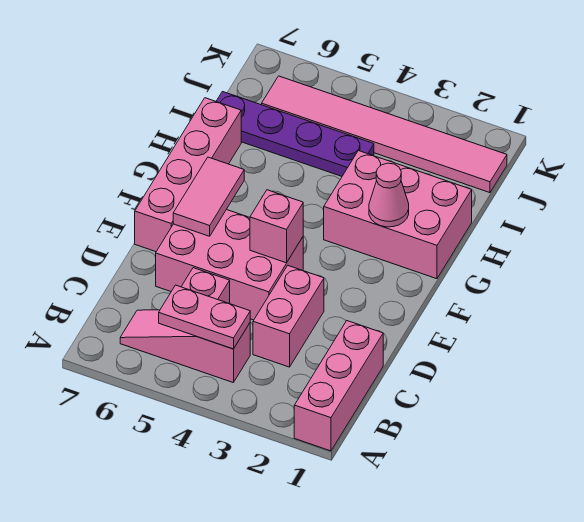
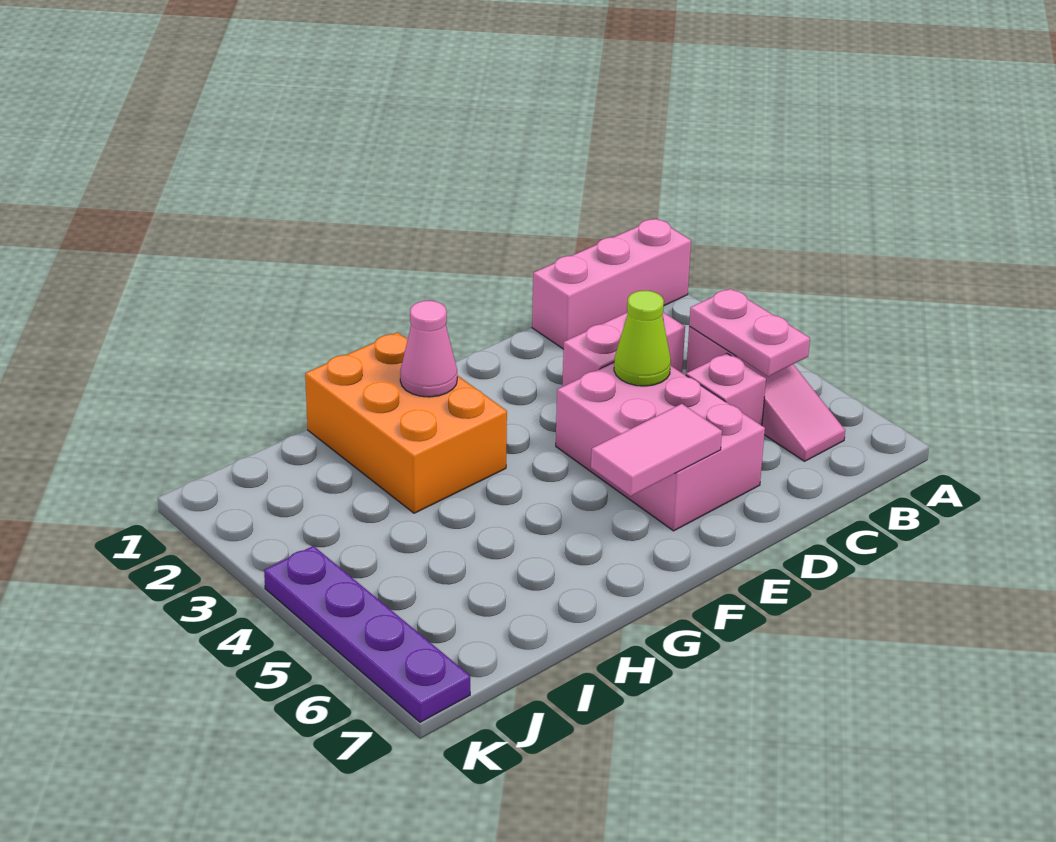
none -> lime cone D4 level 2
pink brick E4 level 2 -> none
pink brick E7:H7 level 1 -> none
pink brick G1:H3 level 1 -> orange brick G1:H3 level 1
purple plate I4:I7 level 1 -> purple plate K4:K7 level 1
pink tile J1:J6 level 1 -> none

